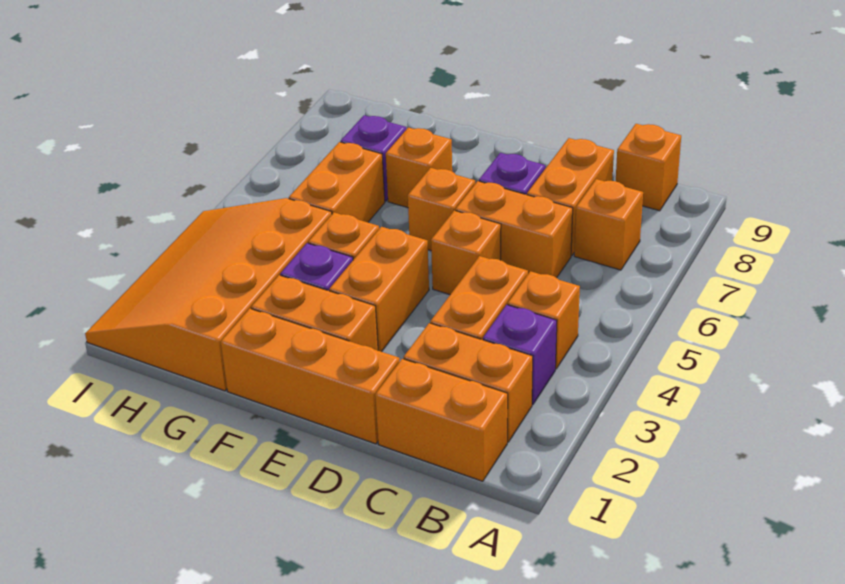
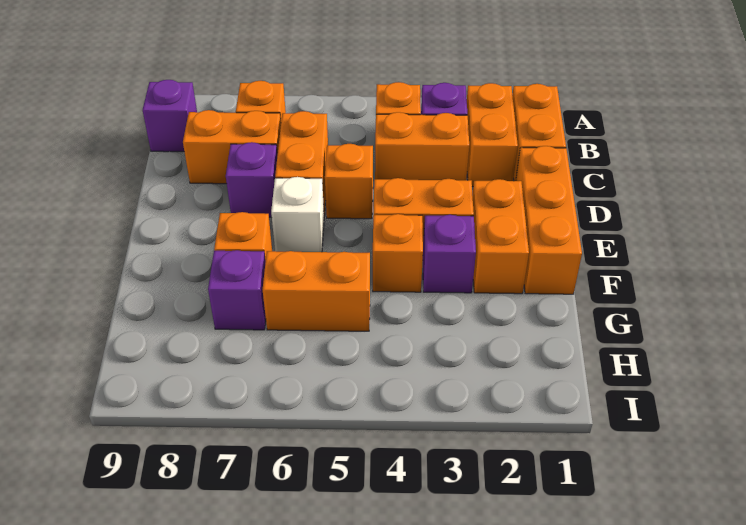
orange brick B9 level 1 -> purple brick B9 level 1
orange brick E6 level 1 -> white brick E6 level 1
orange slope G1:I4 level 1 top G -> none

